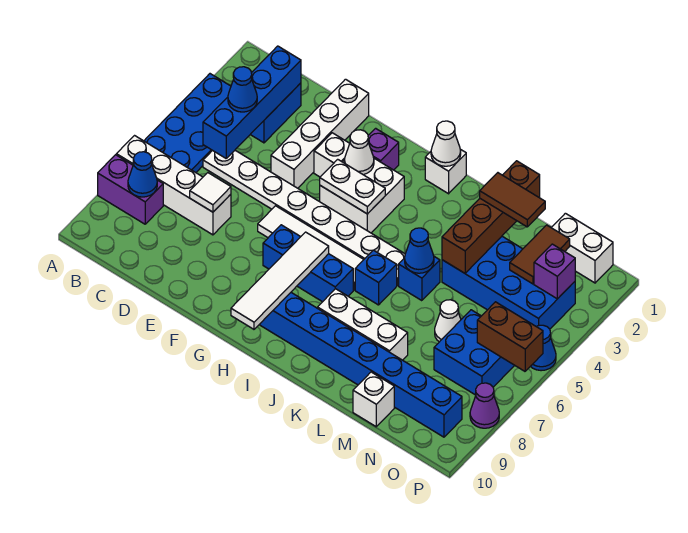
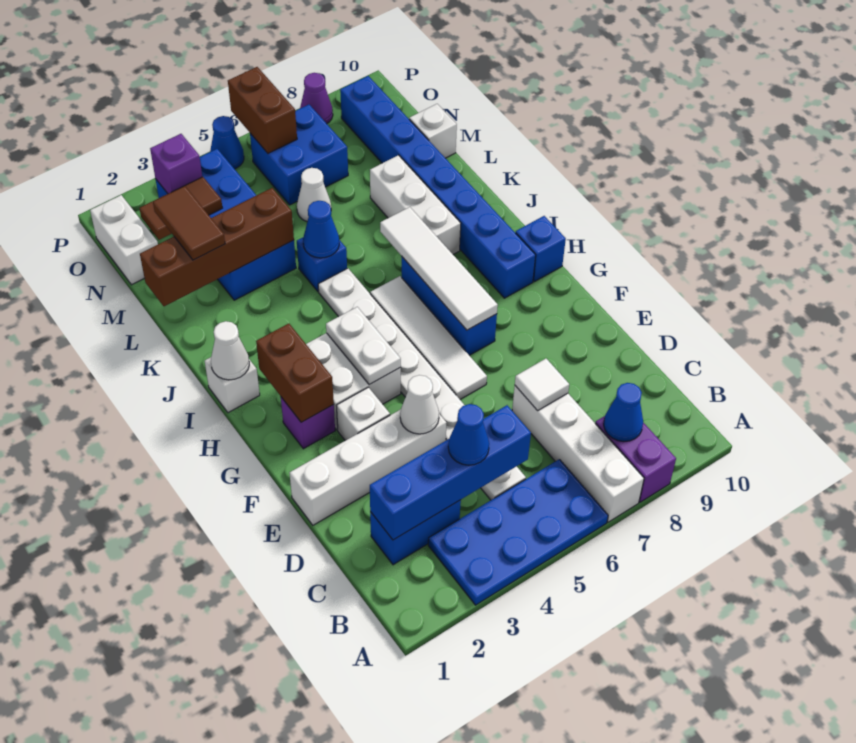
none -> brown brick G2:H2 level 2
white cone G3 level 2 -> white cone E4 level 2
white tile H7:H10 level 2 -> white tile G7:J7 level 2
blue brick J6 level 1 -> blue brick H10 level 1

